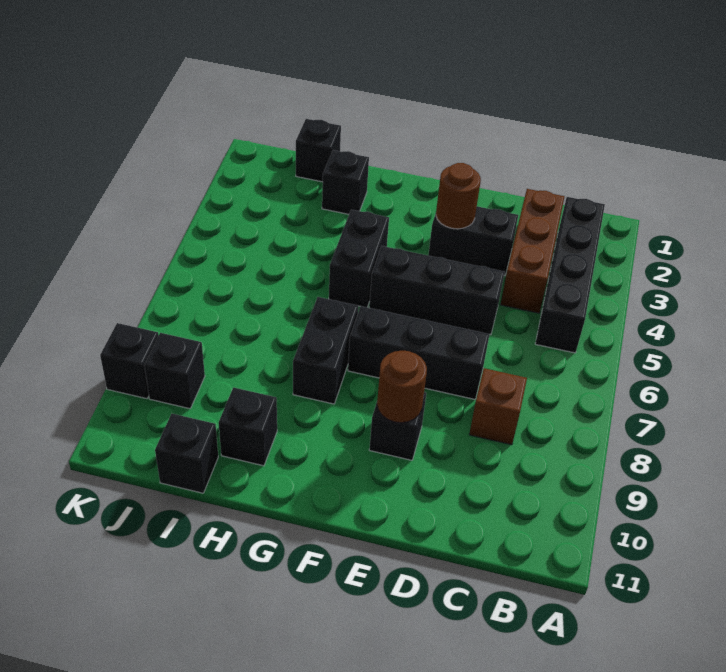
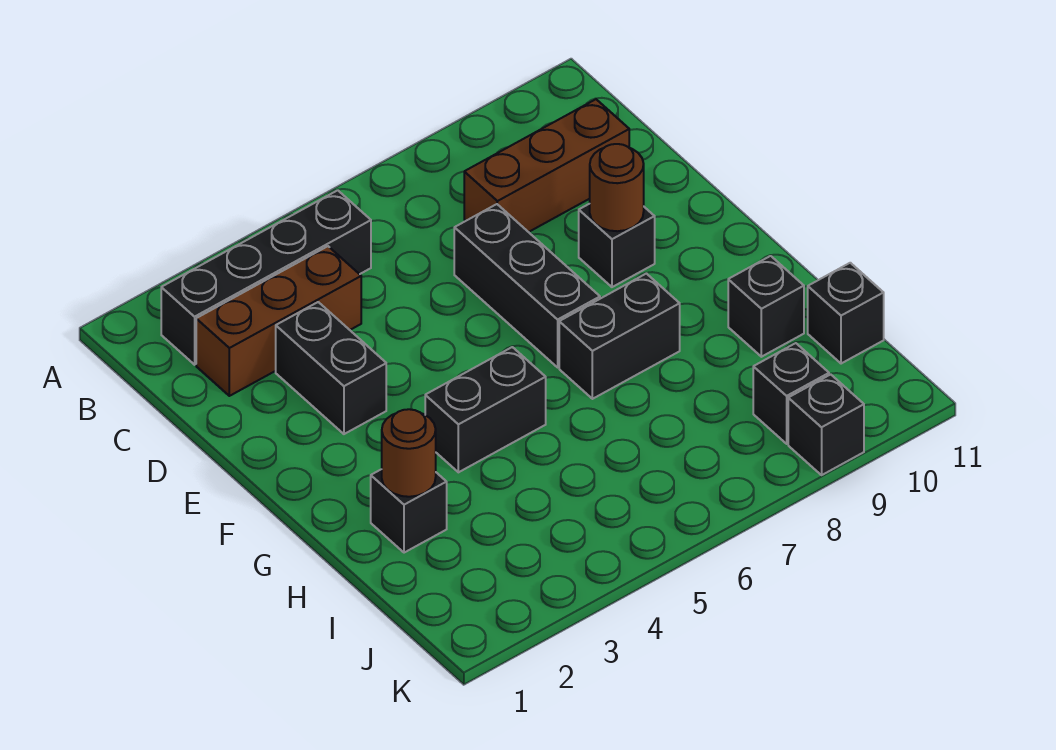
brown brick C8 level 1 -> brown brick C8:C10 level 1
black brick D5:F5 level 1 -> none
brown round brick E3 level 2 -> brown round brick H2 level 2
black brick I1 level 1 -> none

